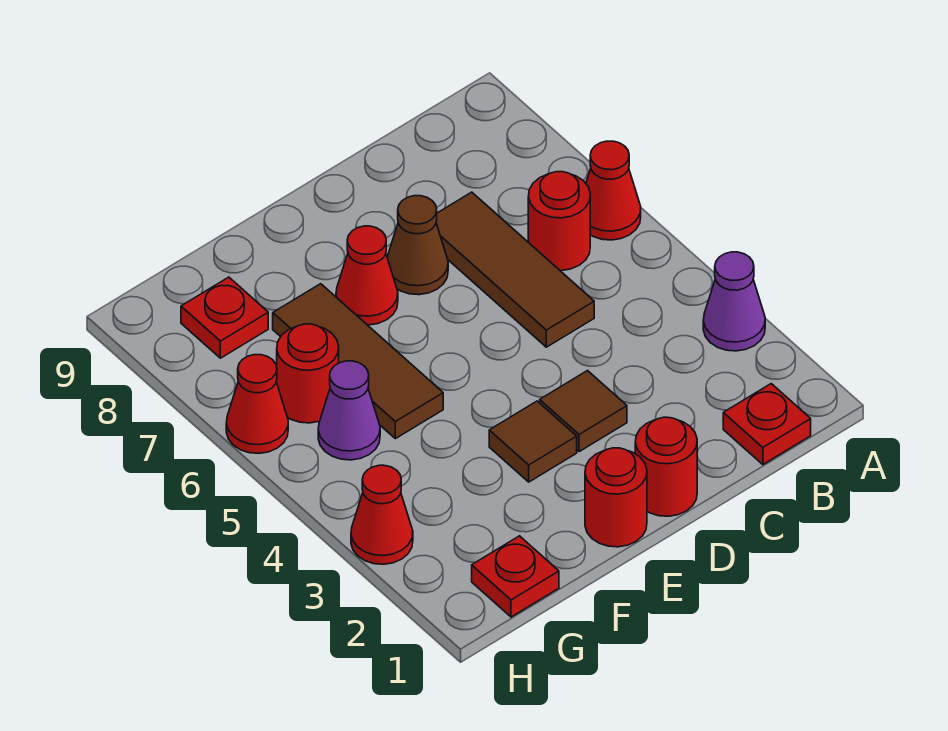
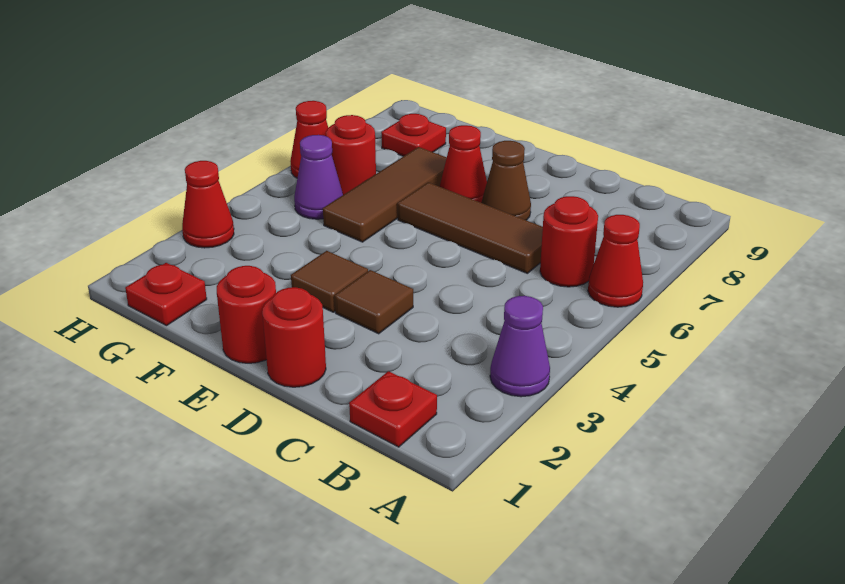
brown tile C5:C7 level 1 -> brown tile C6:E6 level 1

